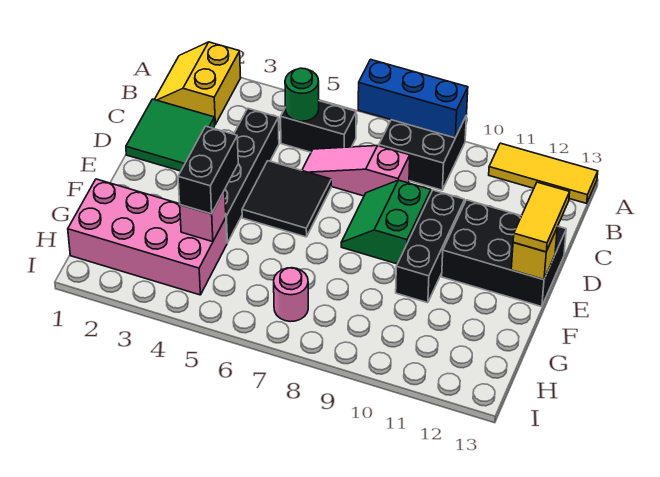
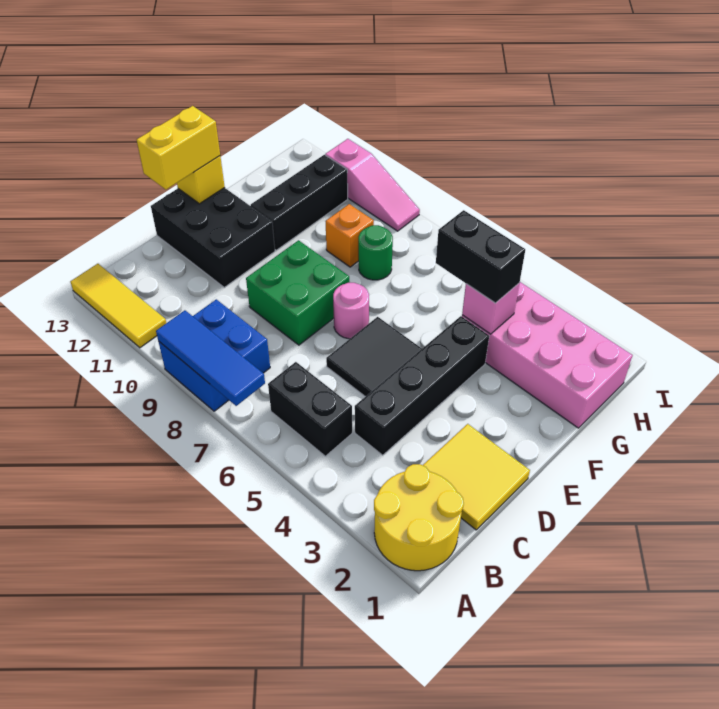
yellow slope A1:B2 level 1 top 2 -> yellow round brick A1:B2 level 1
blue brick A7:A9 level 2 -> blue tile A7:A9 level 2
black brick A8:B9 level 1 -> blue brick A8:B9 level 1
green round brick B5 level 2 -> green round brick G8 level 1
green tile C1:D2 level 1 -> yellow tile C1:D2 level 1
pink slope C6:C8 level 1 top 8 -> pink slope I9:I11 level 1 top 11
green slope D8:E9 level 1 top 9 -> green brick D8:E9 level 1
black brick D10:F10 level 1 -> black brick F11:H11 level 1
yellow tile D13:E13 level 3 -> yellow brick D13:E13 level 3
black brick F4:G4 level 3 -> black brick G4:G5 level 3
none -> orange brick G9 level 1
pink round brick H7 level 1 -> pink round brick E7 level 1

